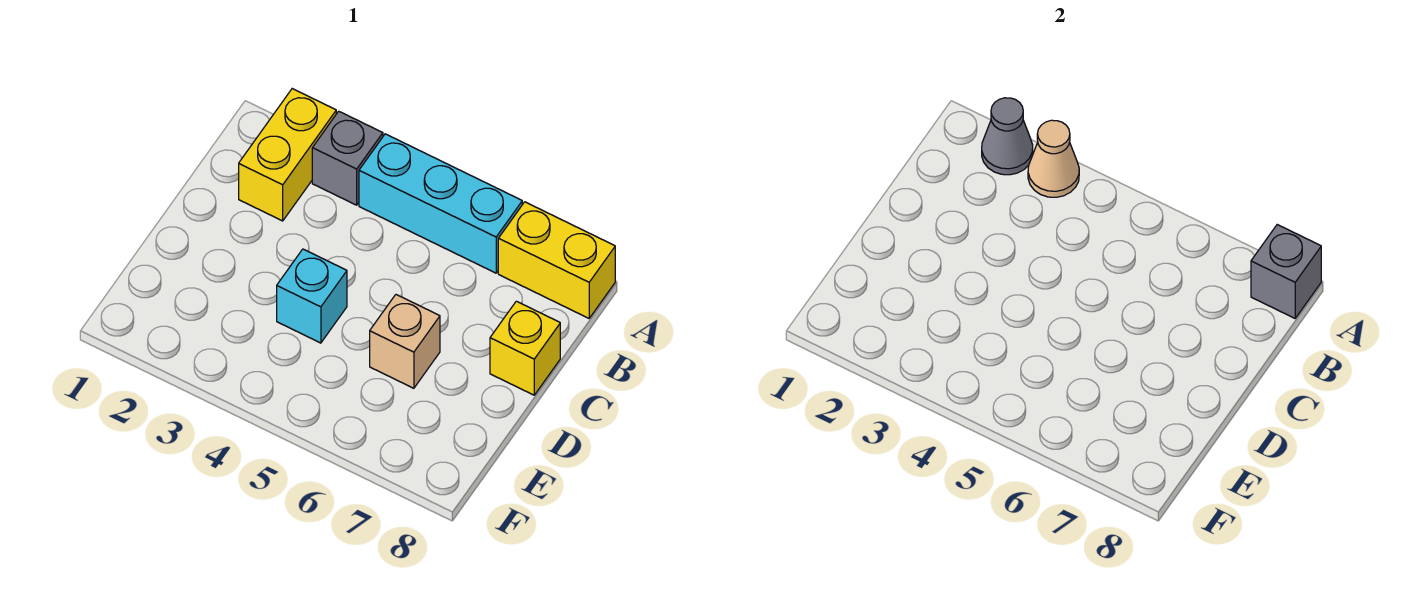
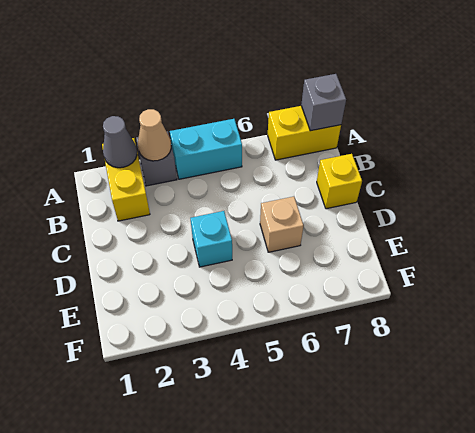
cyan brick A4:A6 level 1 -> cyan brick A4:A5 level 1

